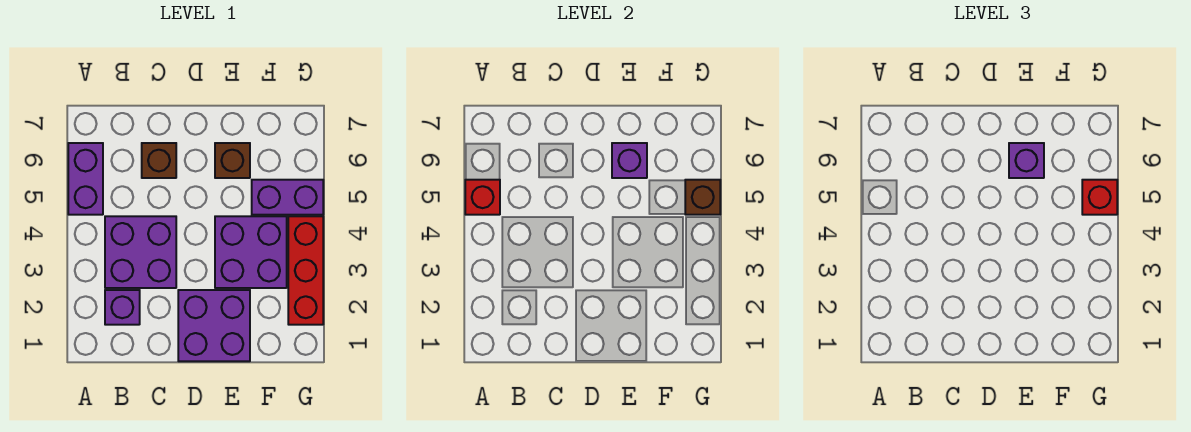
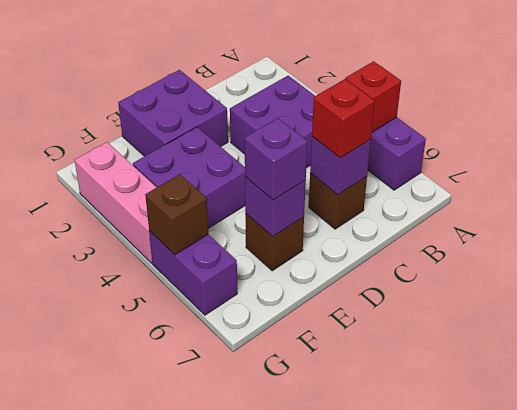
purple brick B2 level 1 -> purple brick C6 level 2
purple brick F5:G5 level 1 -> purple brick G5:G6 level 1
red brick G2:G4 level 1 -> pink brick G2:G4 level 1
red brick G5 level 3 -> red brick C6 level 3

